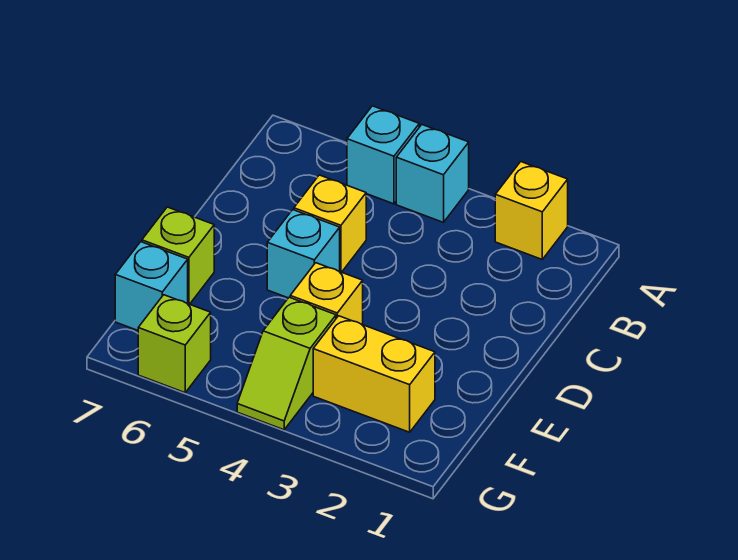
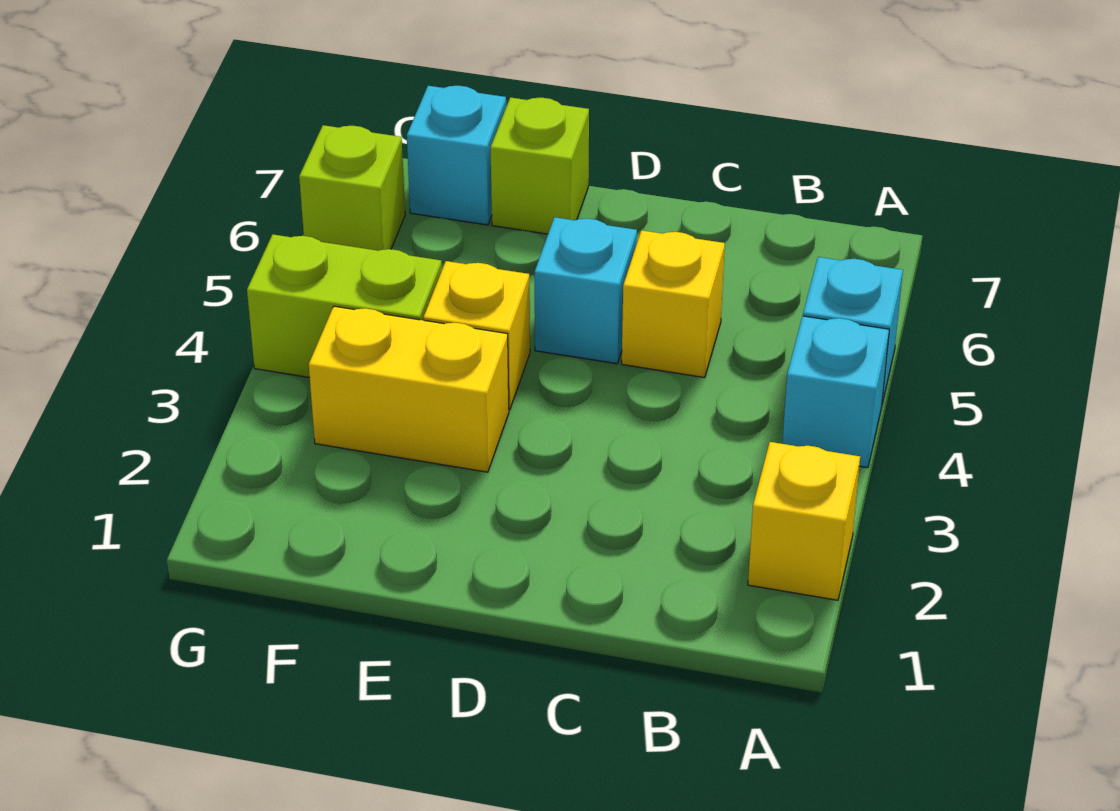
yellow brick F2:F3 level 1 -> yellow brick E3:F3 level 1
lime slope F4:G4 level 1 top F -> lime brick F4:G4 level 1

